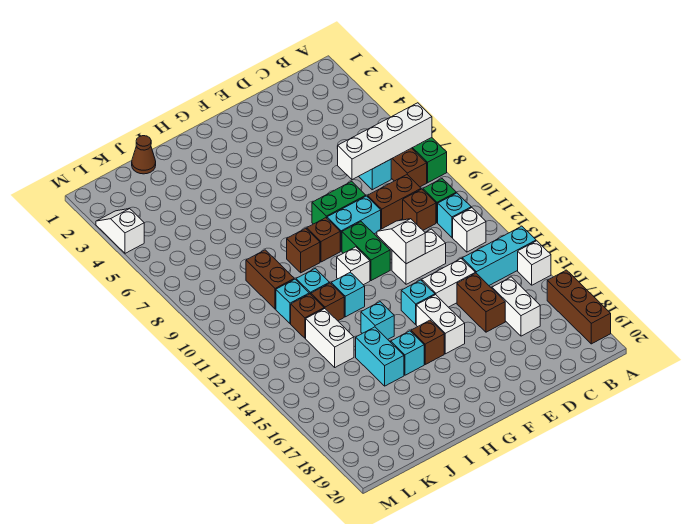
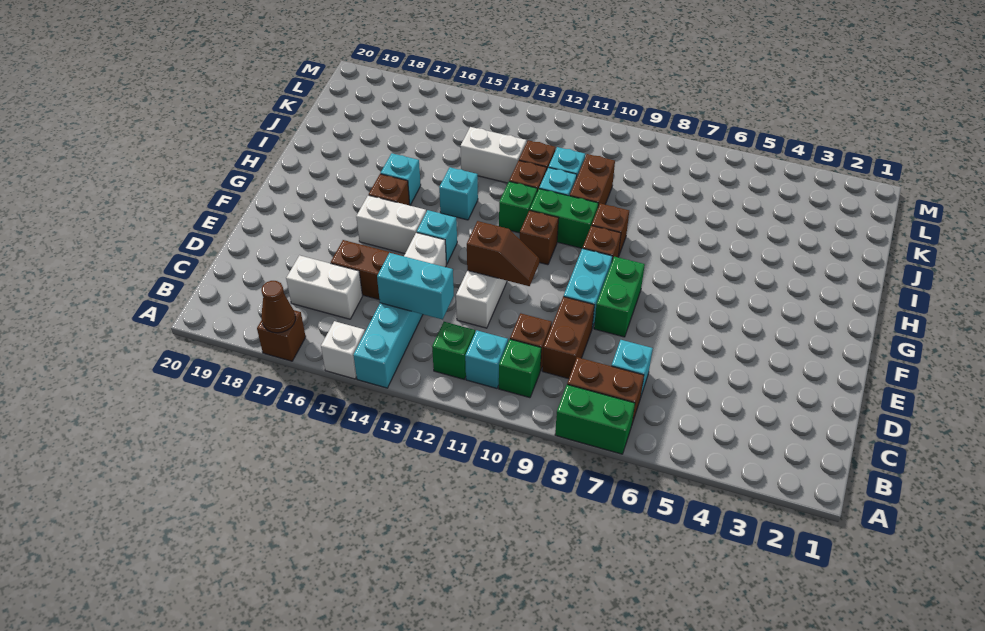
white brick A7:D7 level 2 -> none
brown brick A17:A19 level 1 -> brown brick A17 level 1
white brick B12 level 1 -> green brick B12 level 1
white slope E11:E12 level 2 top 12 -> brown slope E11:E12 level 2 top 12
green brick F10:F11 level 1 -> green brick H10:H11 level 1
white brick G11 level 1 -> brown brick G11 level 1
cyan brick H12 level 1 -> green brick H12 level 1
cyan brick I15:I16 level 1 -> cyan brick C13:C14 level 2
brown cone J1 level 1 -> brown cone A17 level 2
brown brick J9:J10 level 1 -> brown brick I10:J10 level 1
white slope M3:M4 level 1 top 4 -> none

